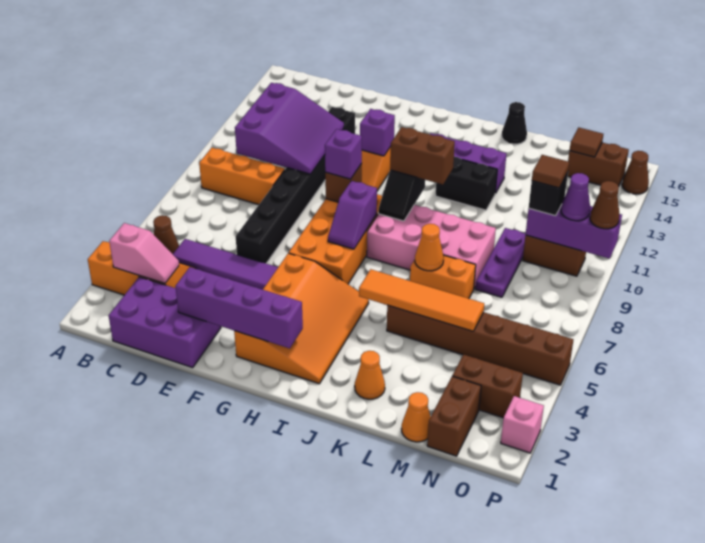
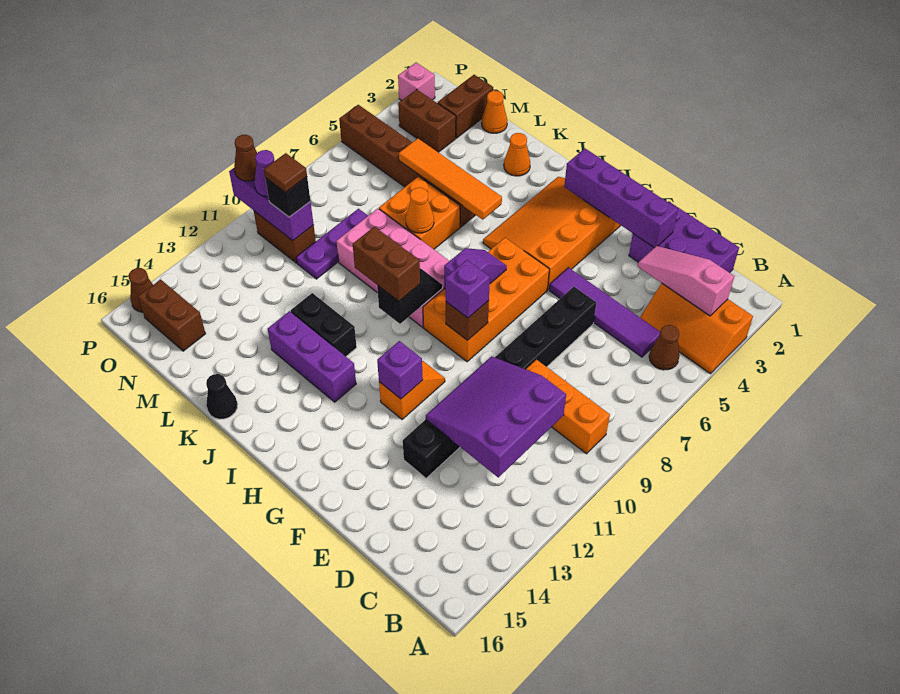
pink slope B3:C3 level 2 top B -> pink slope B3:D3 level 2 top B
orange brick K7:L7 level 1 -> orange brick K6:L7 level 1
brown tile N15 level 2 -> none

